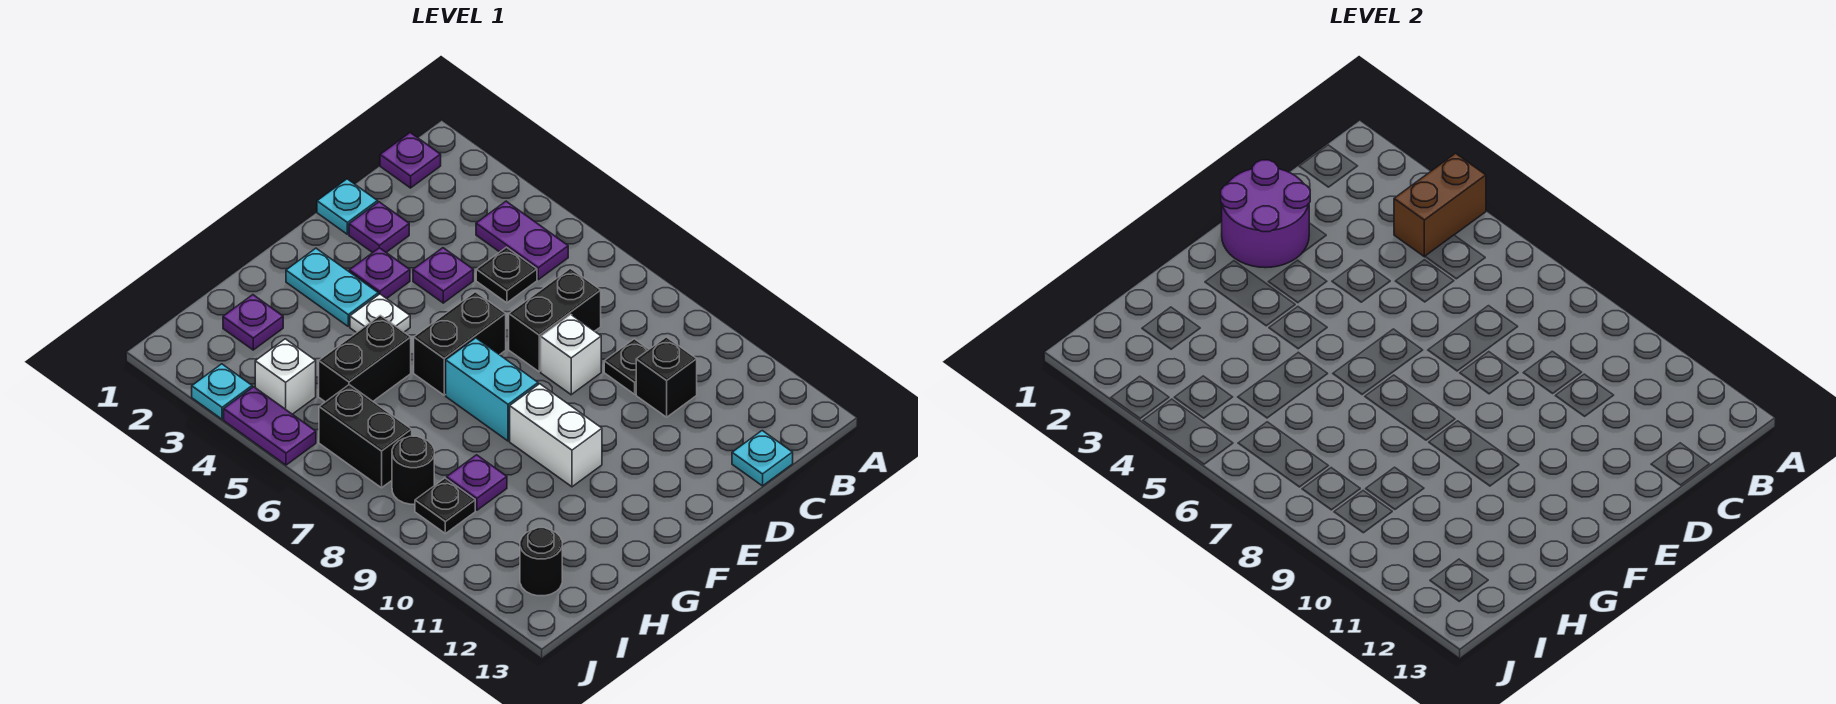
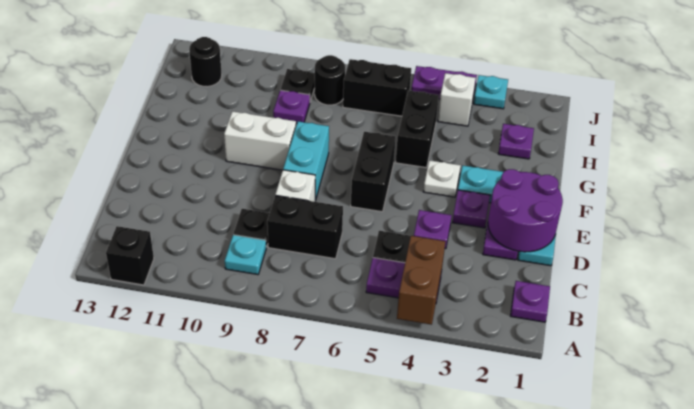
black brick C7:D7 level 1 -> black brick C7:C8 level 1
black brick C10 level 1 -> black brick A12 level 1
cyan plate C13 level 1 -> cyan plate B9 level 1
cyan brick F7:F8 level 1 -> cyan brick E8:F8 level 1

